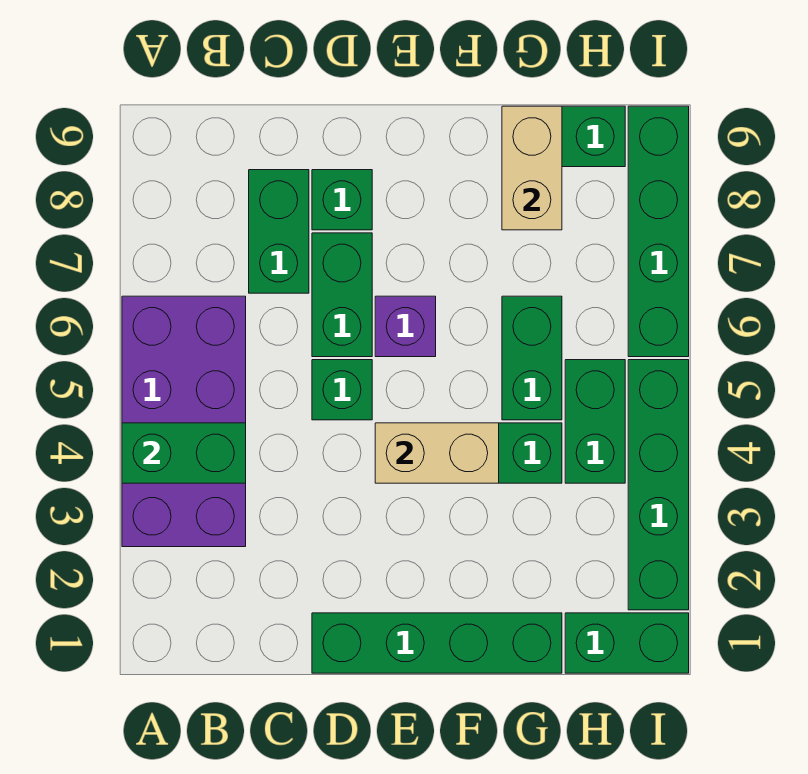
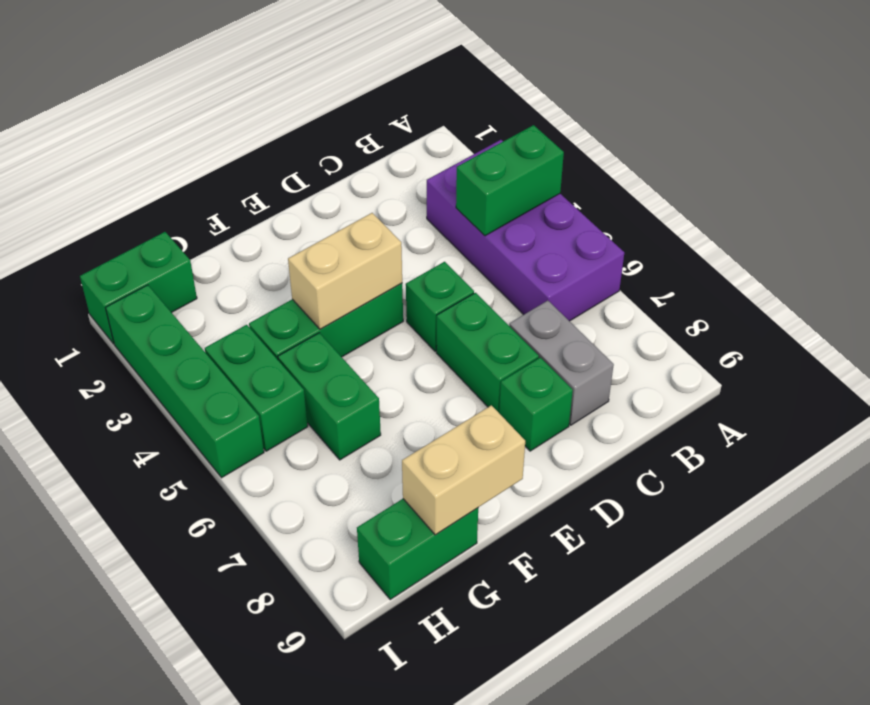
green brick C7:C8 level 1 -> grey brick C7:C8 level 1
green brick D1:G1 level 1 -> none
purple brick E6 level 1 -> none
tan brick G8:G9 level 2 -> tan brick F9:G9 level 2
green brick I6:I9 level 1 -> none

